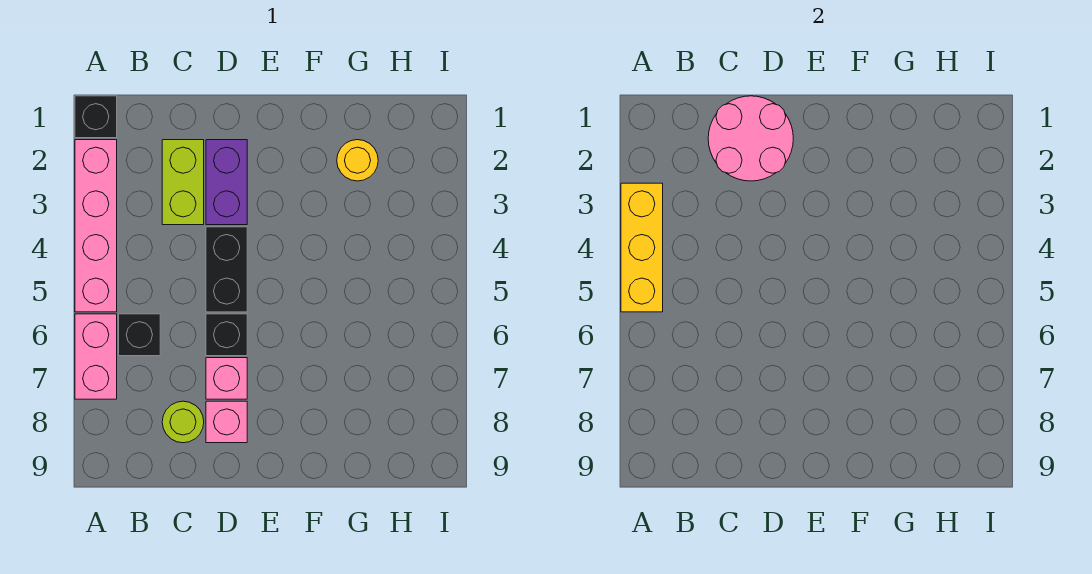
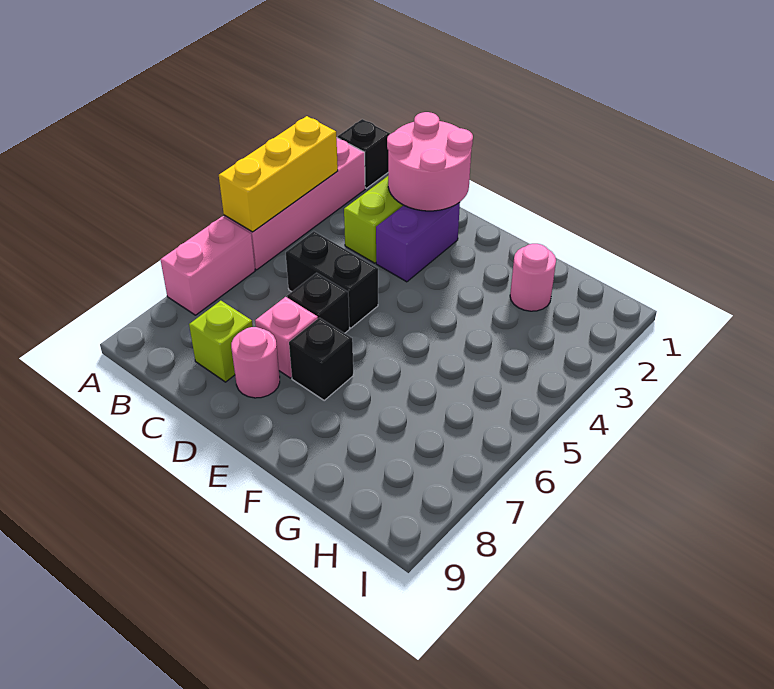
black brick B6 level 1 -> black brick E7 level 1
lime round brick C8 level 1 -> lime brick C8 level 1
black brick D4:D5 level 1 -> black brick C5:D5 level 1
pink brick D8 level 1 -> pink round brick D8 level 1
yellow round brick G2 level 1 -> pink round brick G2 level 1

